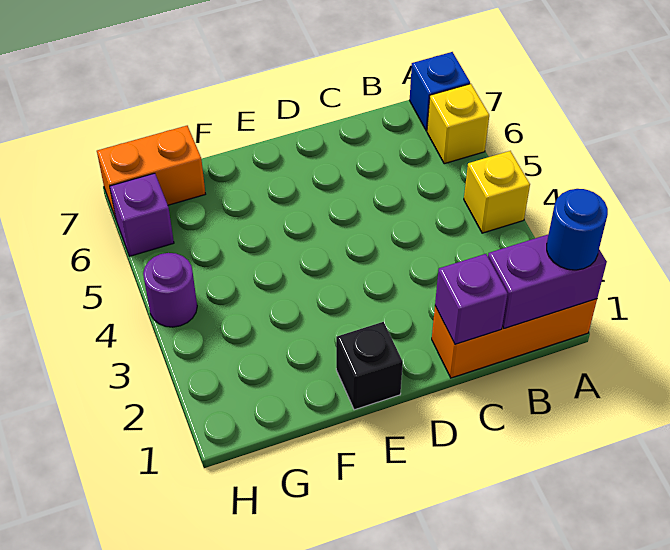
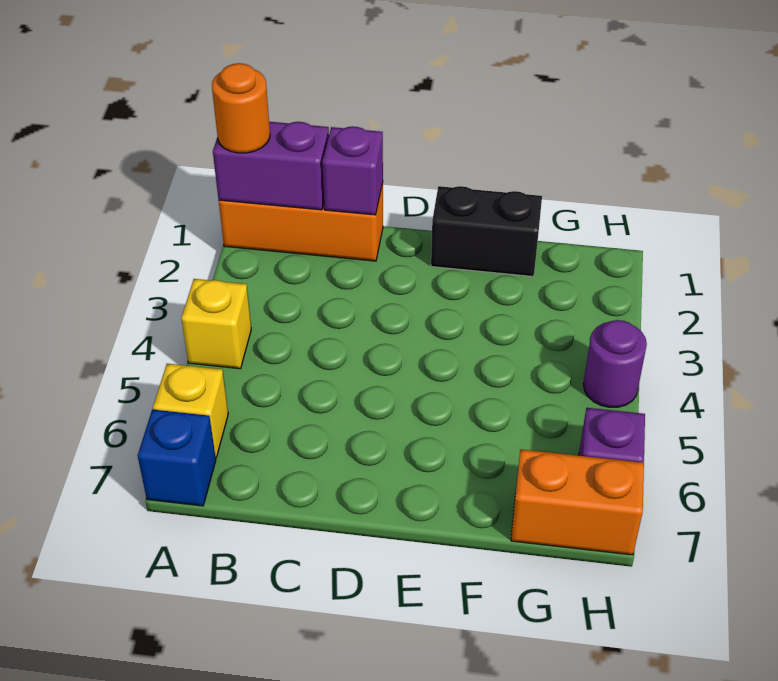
blue round brick A1 level 3 -> orange round brick A1 level 3
black brick E1 level 1 -> black brick E1:F1 level 1

